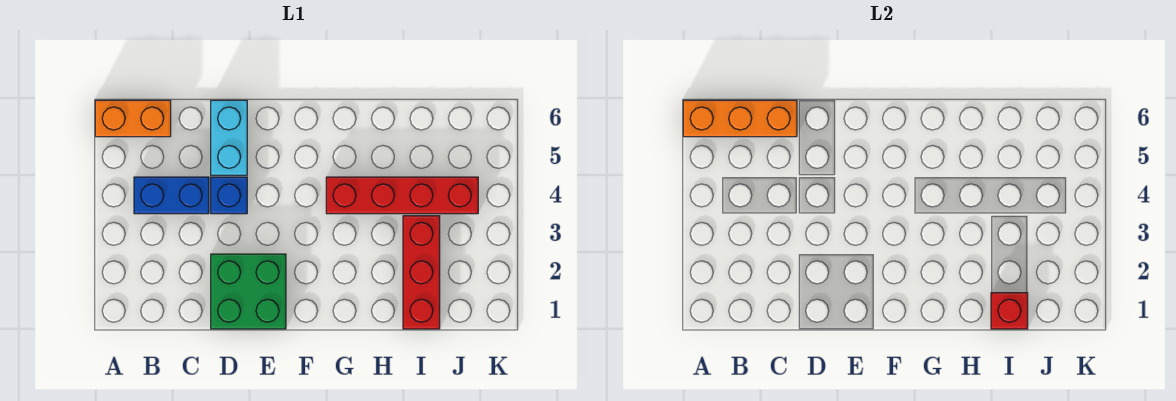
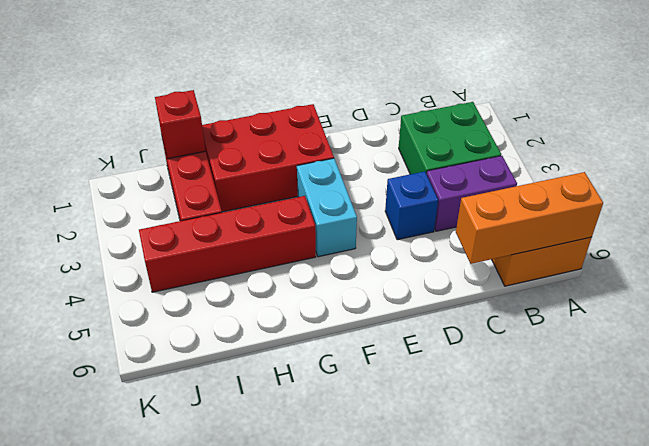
blue brick B4:C4 level 1 -> purple brick B4:C4 level 1
green brick D1:E2 level 1 -> green brick B2:C3 level 1
cyan brick D5:D6 level 1 -> cyan brick F3:F4 level 1
none -> red brick F1:H2 level 1

